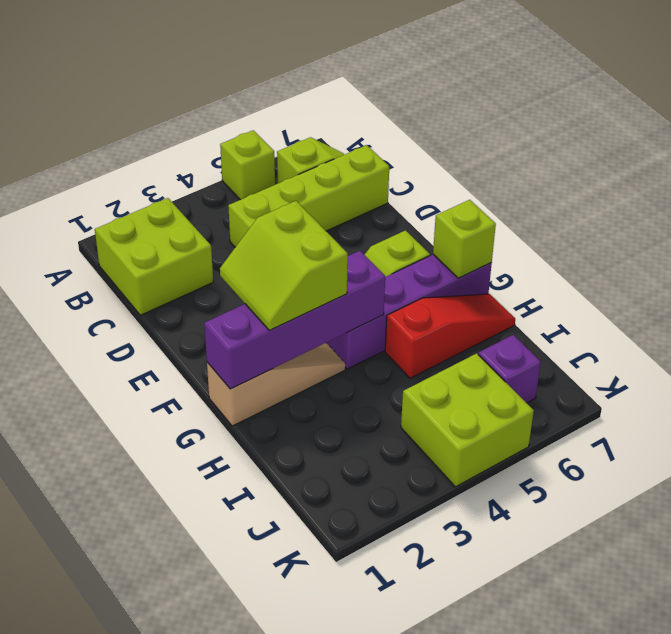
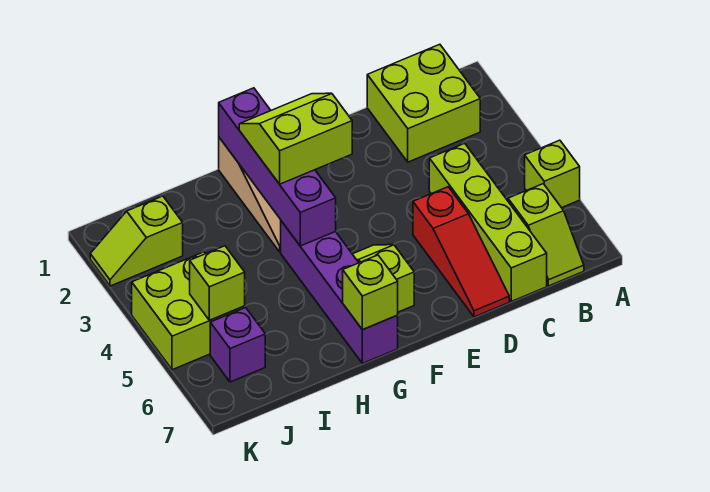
red slope H5:H7 level 1 top 5 -> red slope D5:D7 level 1 top 5
none -> lime slope J2:K2 level 1 top J
none -> lime brick J5 level 2

